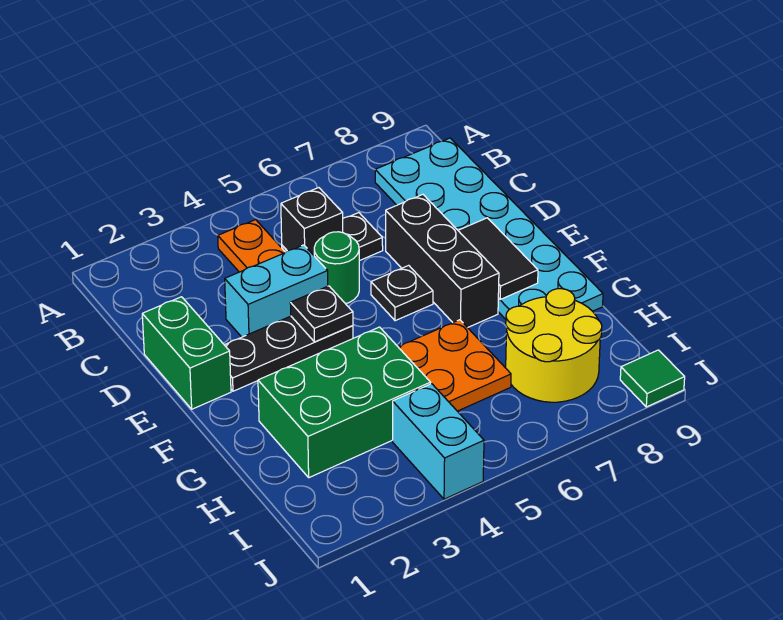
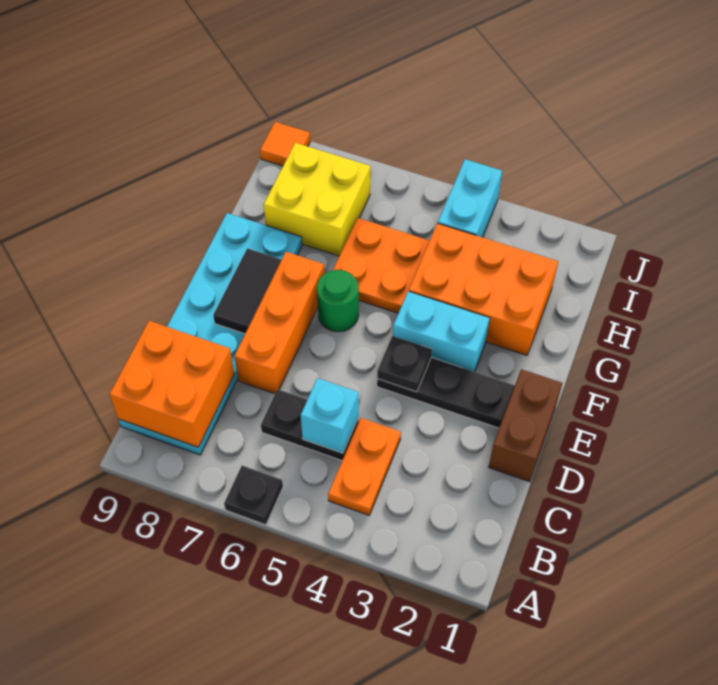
none -> orange brick B8:C9 level 2
black brick C5 level 2 -> cyan brick C5 level 2
green brick D1:E1 level 1 -> brown brick D1:E1 level 1
cyan brick D3:D4 level 1 -> cyan brick F3:F4 level 1
green round brick D5 level 1 -> green round brick F6 level 1
black brick D7:F7 level 1 -> orange brick D7:F7 level 1
black plate E6 level 1 -> black plate A6 level 1
green brick G2:H4 level 1 -> orange brick G2:H4 level 1
yellow round brick H7:I8 level 1 -> yellow brick H7:I8 level 1
green tile J9 level 1 -> orange tile J9 level 1

